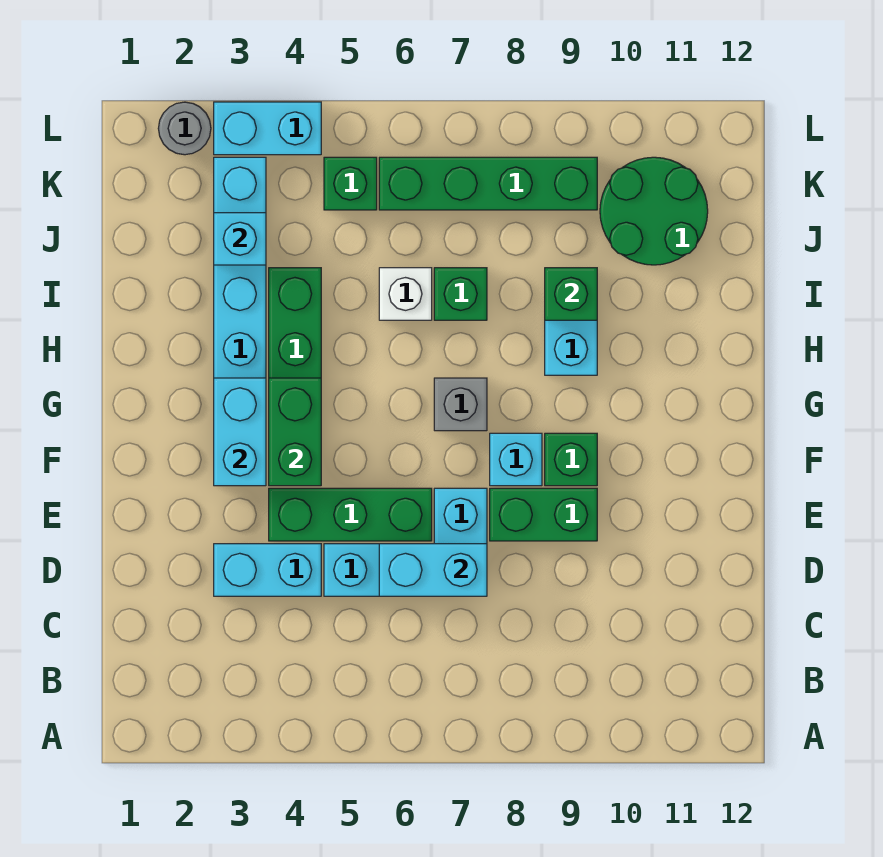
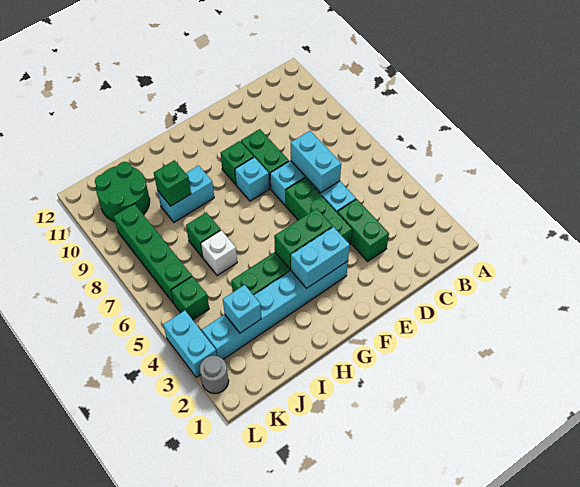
cyan brick D3:D4 level 1 -> green brick D3:D4 level 1
grey brick G7 level 1 -> none

